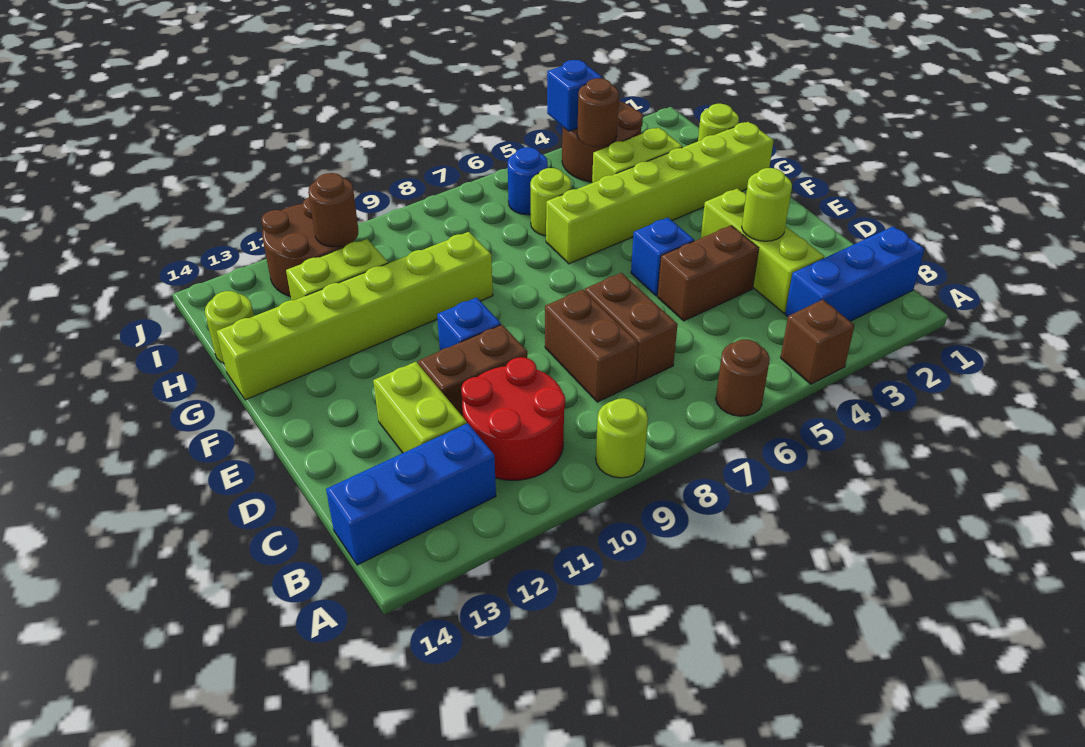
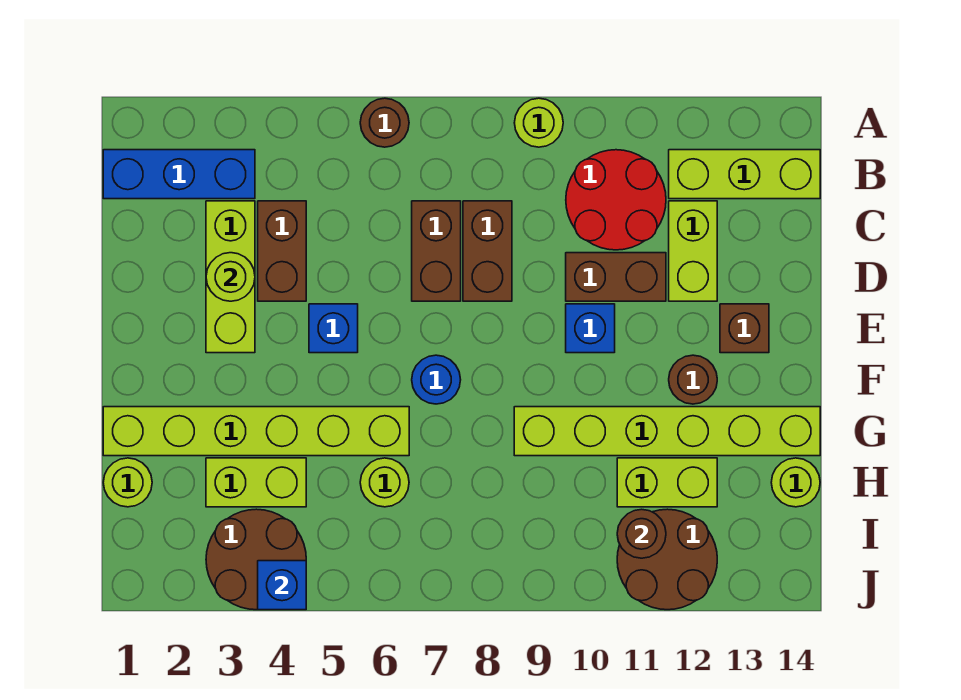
brown brick A4 level 1 -> brown brick E13 level 1
blue brick B12:B14 level 1 -> lime brick B12:B14 level 1
brown brick D4:D5 level 1 -> brown brick C4:D4 level 1
brown round brick I4 level 2 -> brown round brick F12 level 1
blue round brick I6 level 1 -> blue round brick F7 level 1

